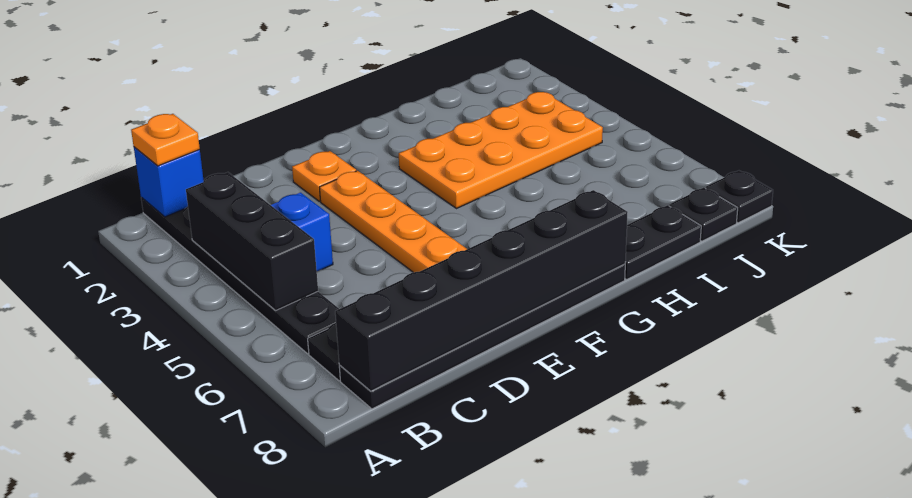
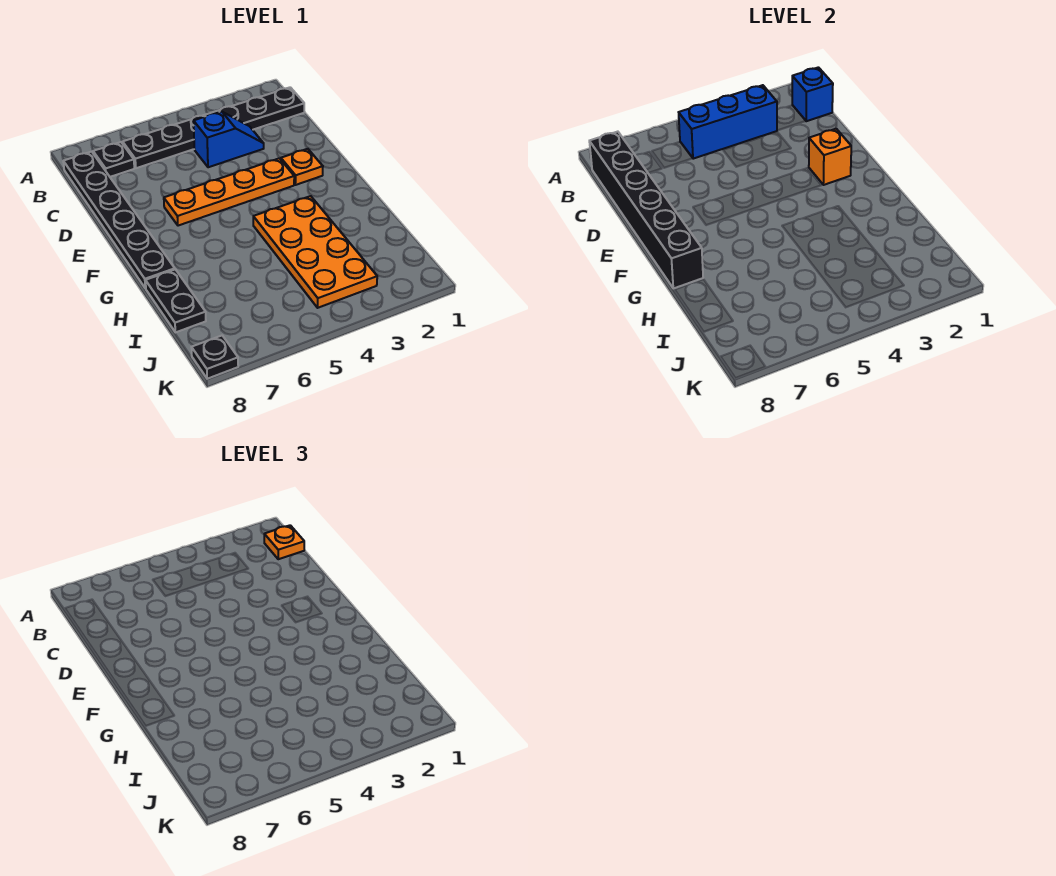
black brick B3:B5 level 2 -> blue brick B3:B5 level 2
none -> orange brick E2 level 2
black plate J8 level 1 -> none

